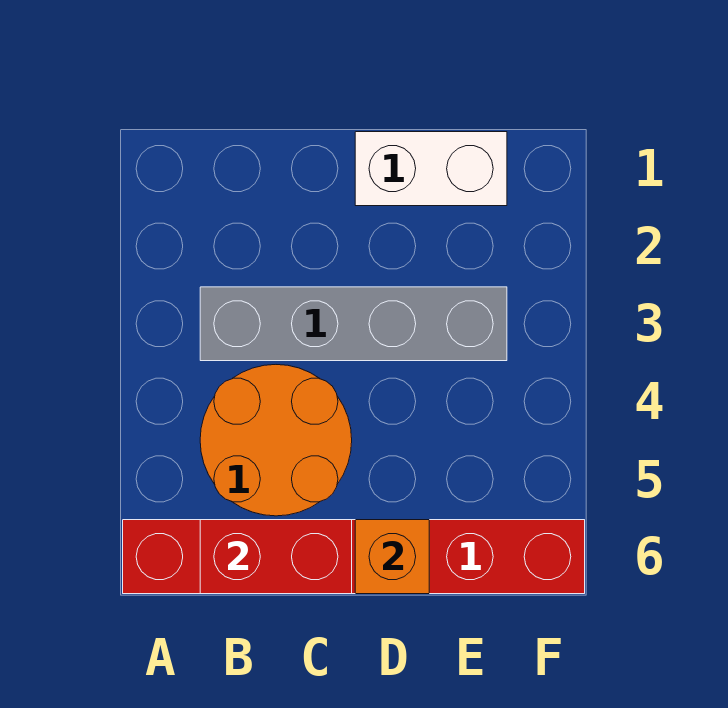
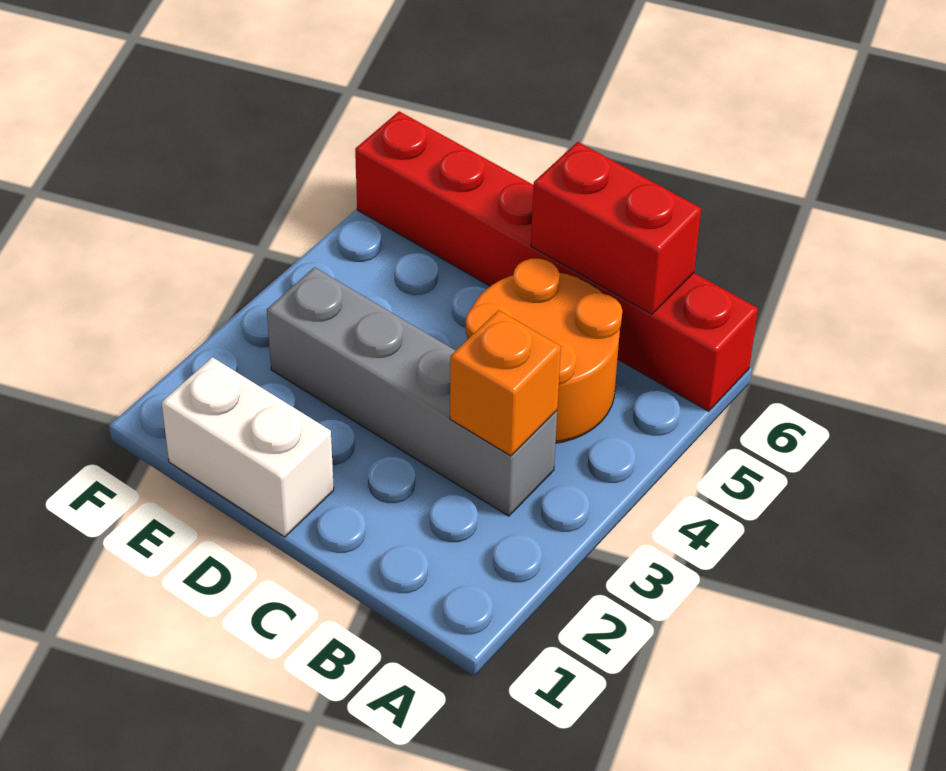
orange brick D6 level 2 -> orange brick B3 level 2

